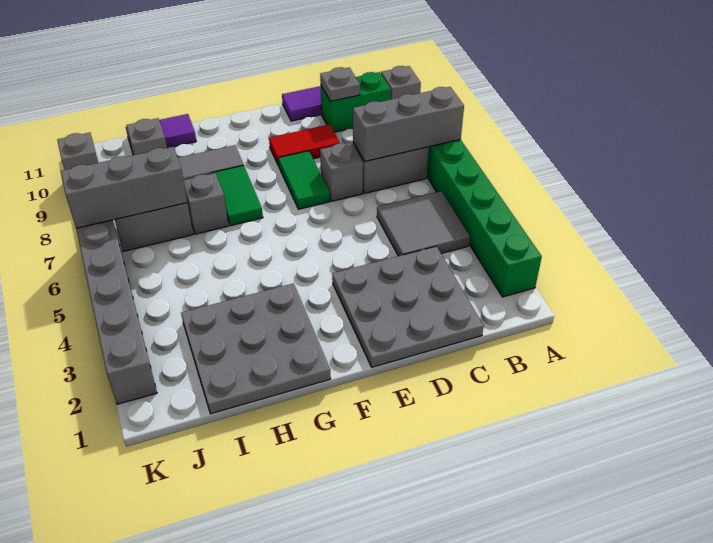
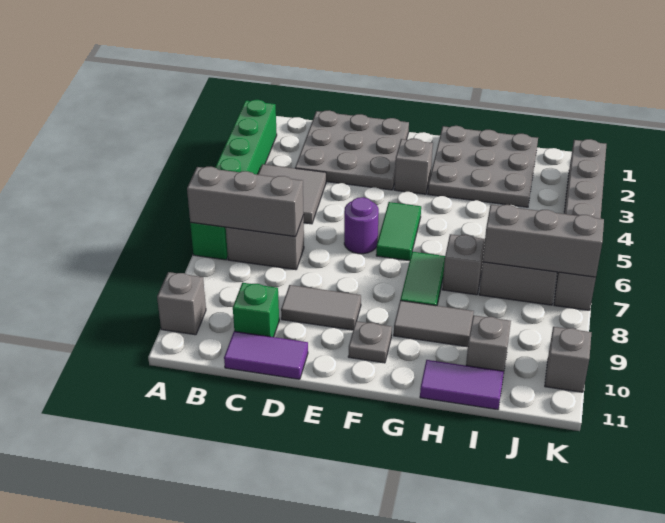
green brick B10:C10 level 1 -> green brick C10 level 1
grey plate C10 level 2 -> grey plate F10 level 1
grey brick D7 level 1 -> grey brick F3 level 1
red tile D9:E9 level 1 -> grey tile D9:E9 level 1
none -> purple round brick E6 level 1
green tile E7:E8 level 1 -> green tile F5:F6 level 1

